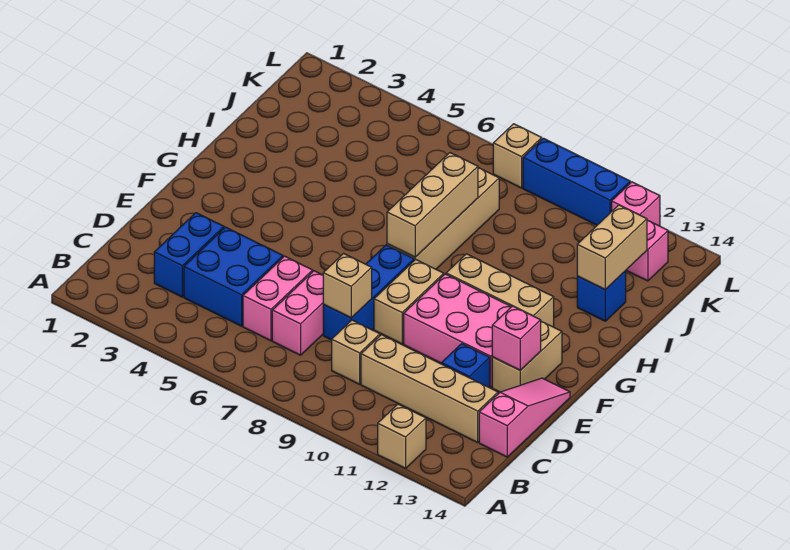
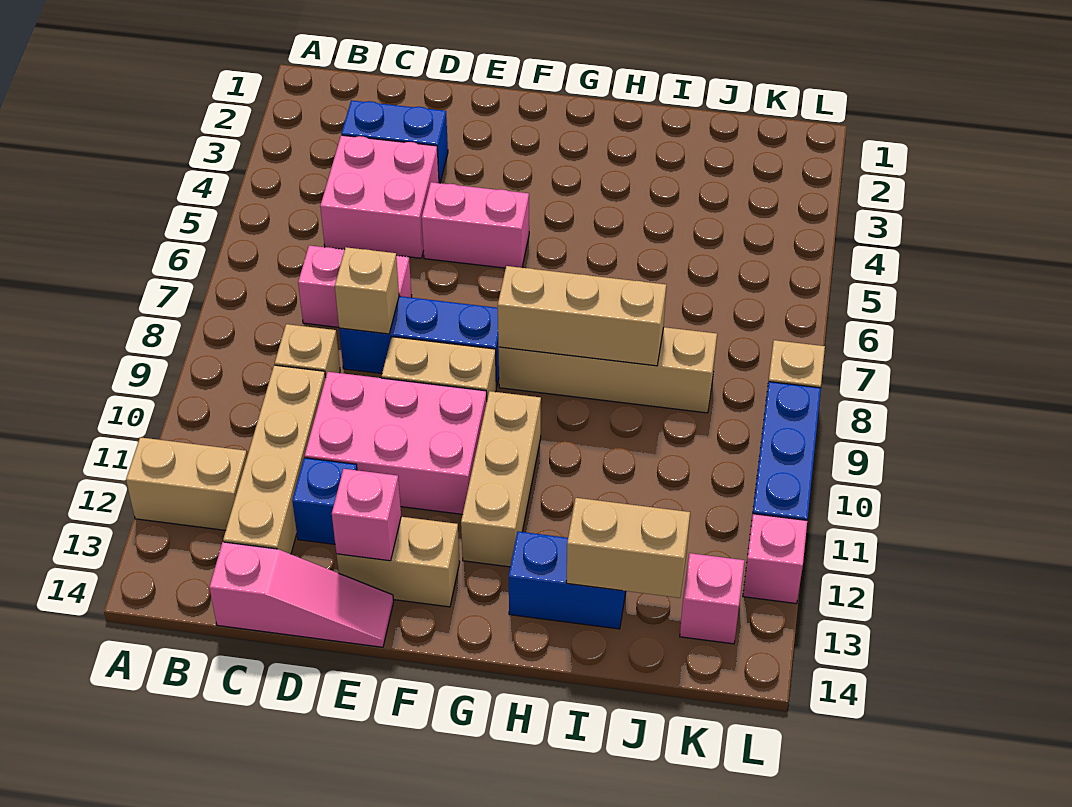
tan brick A12 level 1 -> tan brick A12:B12 level 1
blue brick C4:D5 level 1 -> pink brick C4:D5 level 1
pink brick C6:D6 level 1 -> pink brick E5:F5 level 1
pink brick E10:F12 level 1 -> pink brick D10:F11 level 1
blue brick I13 level 1 -> blue brick H13:I13 level 1

